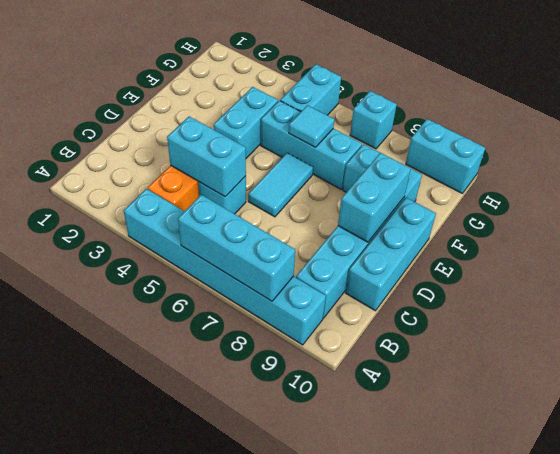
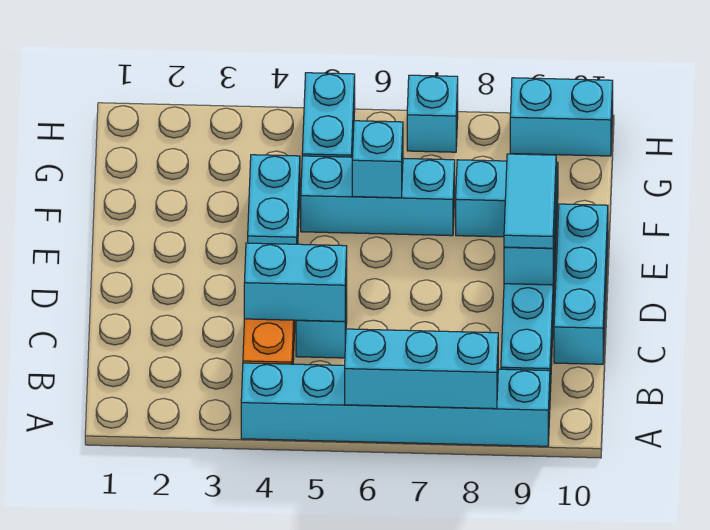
cyan tile D6:E6 level 1 -> cyan tile D9:E9 level 3
cyan tile F6 level 2 -> cyan brick F6 level 2

